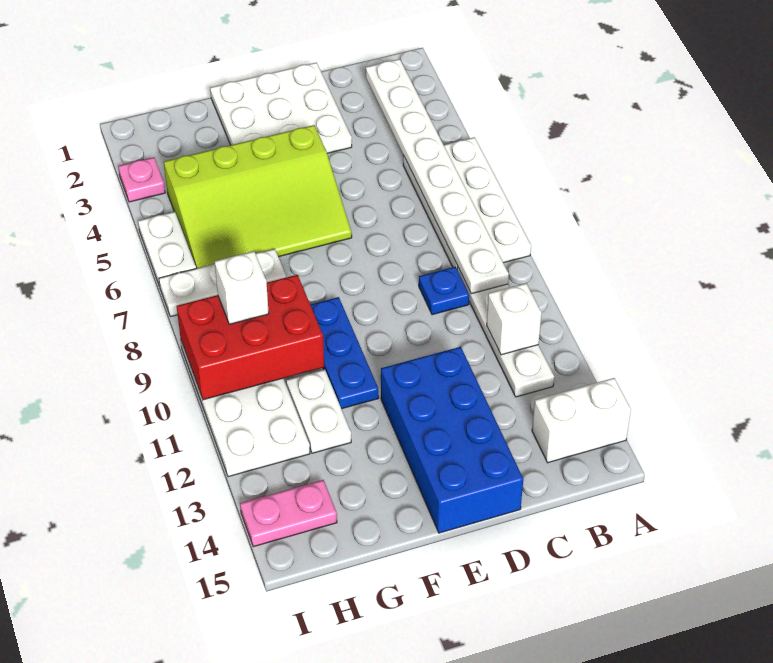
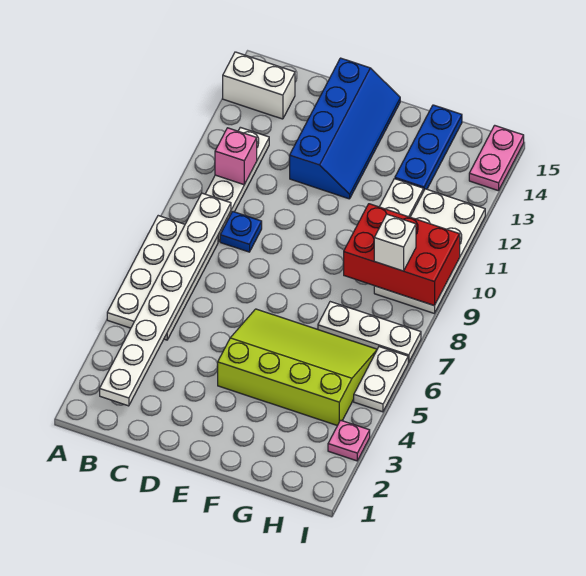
white brick B11 level 2 -> pink brick B11 level 2
white plate D1:F3 level 1 -> none
blue brick D12:E15 level 1 -> blue slope D12:E15 level 1 top D
blue plate F9:F11 level 1 -> blue plate G13:G15 level 1
pink plate H14:I14 level 1 -> pink plate I14:I15 level 1

